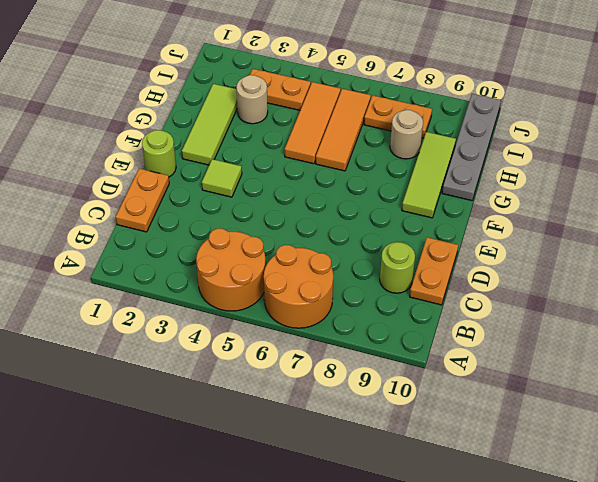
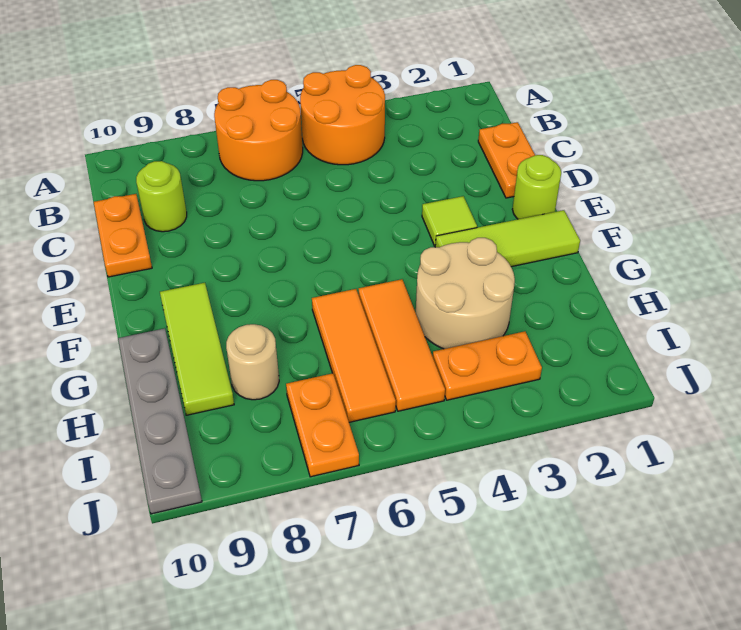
lime tile F2:H2 level 1 -> lime tile F1:F3 level 1
tan round brick H3 level 1 -> tan round brick G3:H4 level 1
orange plate I7:I8 level 1 -> orange plate I7:J7 level 1

